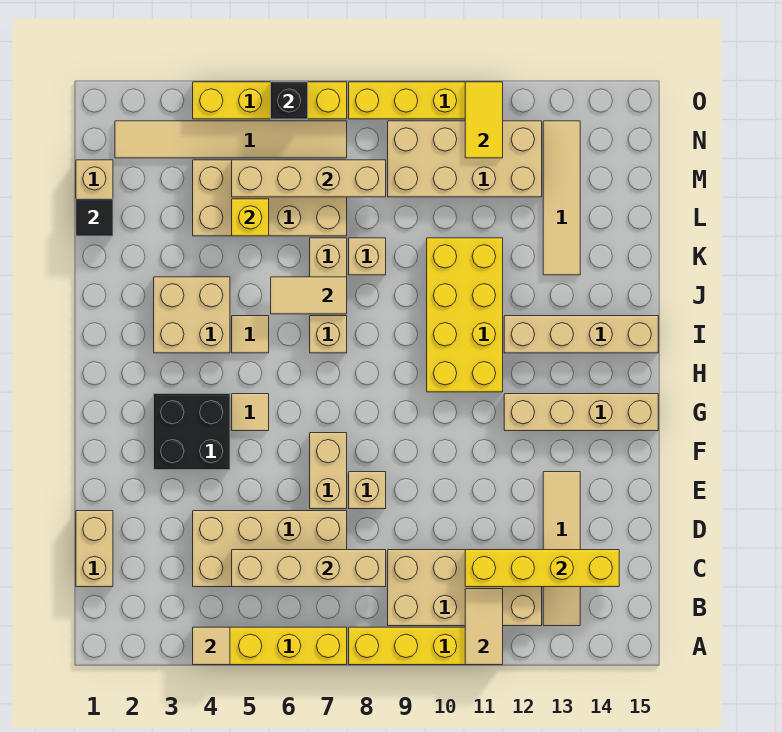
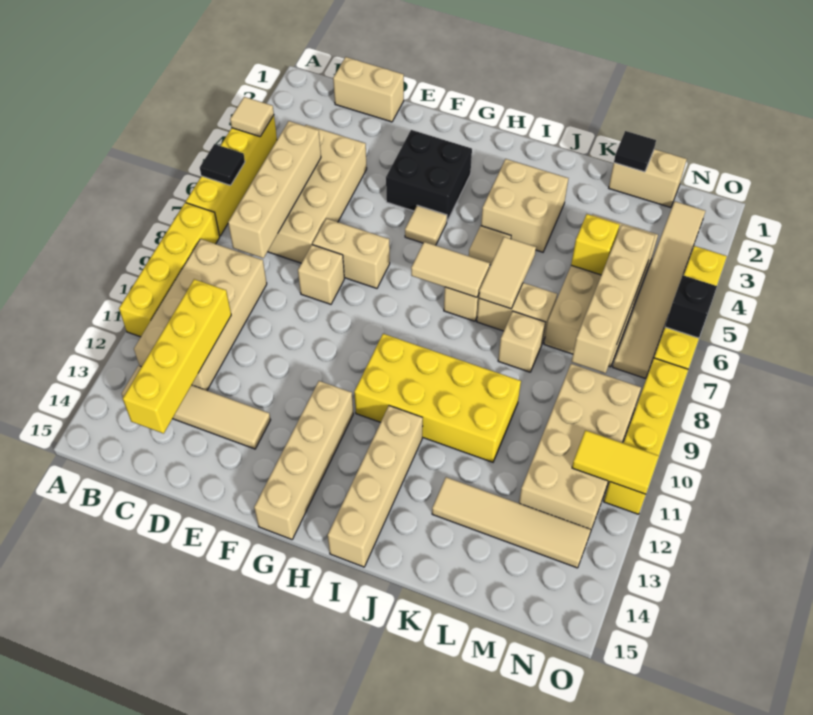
none -> black tile A6 level 2
tan tile A11:B11 level 2 -> tan tile H7:I7 level 2

